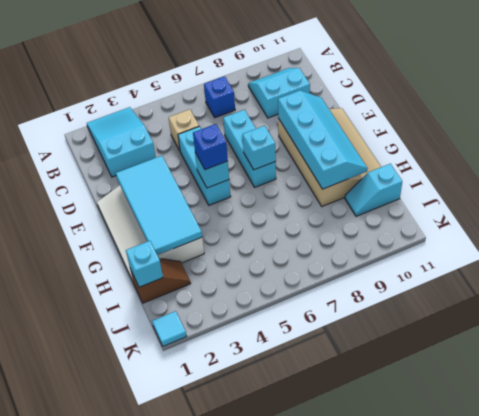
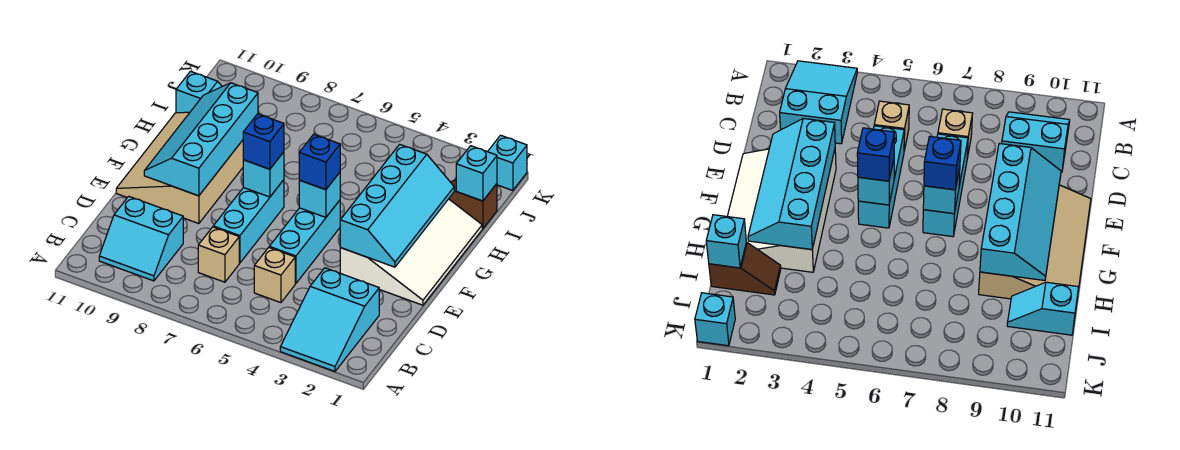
blue brick B7 level 1 -> blue brick F7 level 3
none -> tan brick C7 level 1
cyan tile E2:H3 level 2 -> cyan slope E2:H3 level 2 top 3
cyan tile K1 level 1 -> cyan brick K1 level 1

